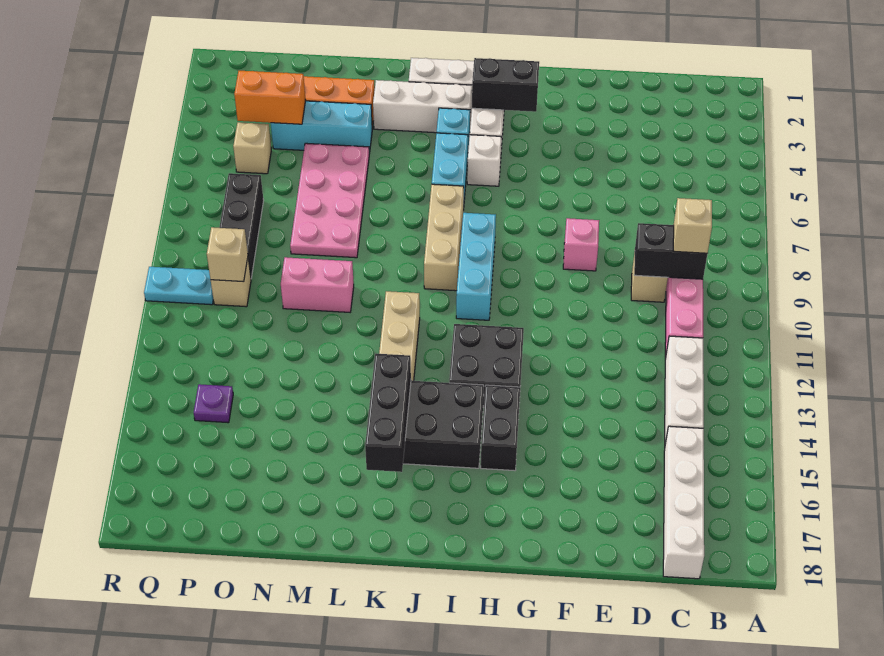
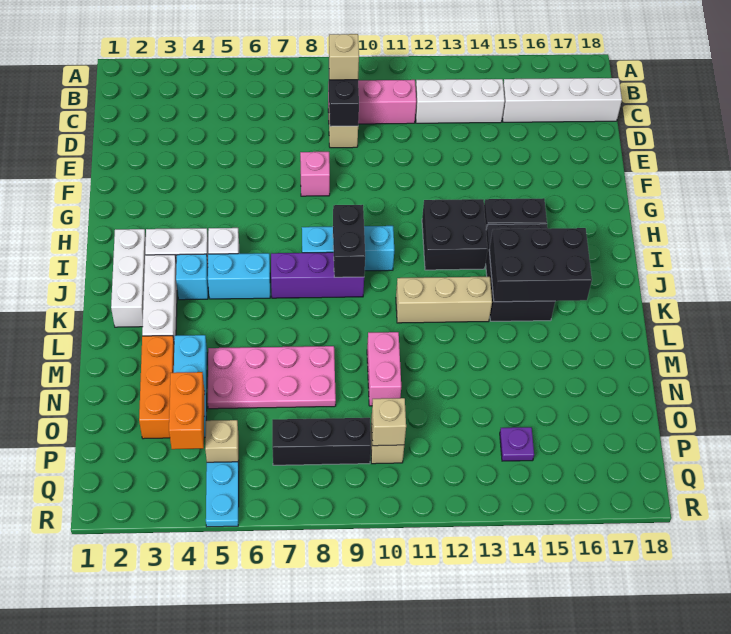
black brick H3:I3 level 2 -> black brick I9:J9 level 2
tan brick J7:J9 level 1 -> purple brick J7:J9 level 1
black brick K14:K16 level 2 -> black brick J14:K16 level 2
cyan plate Q10:R10 level 1 -> cyan plate Q5:R5 level 1

